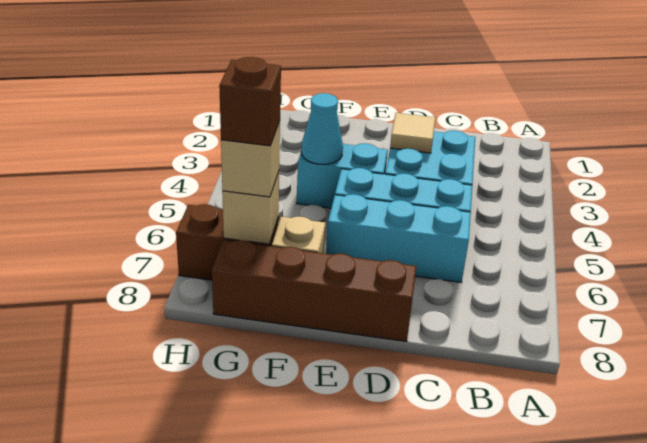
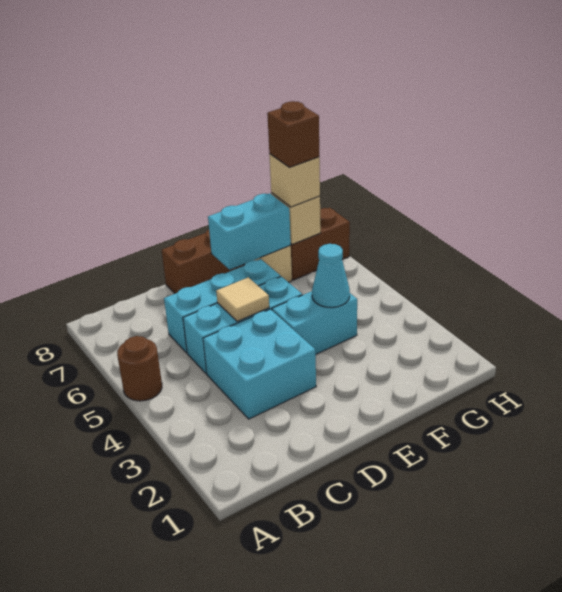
none -> brown round brick A5 level 1
tan tile D3 level 2 -> tan tile D5 level 2
none -> cyan brick E7:F7 level 2

